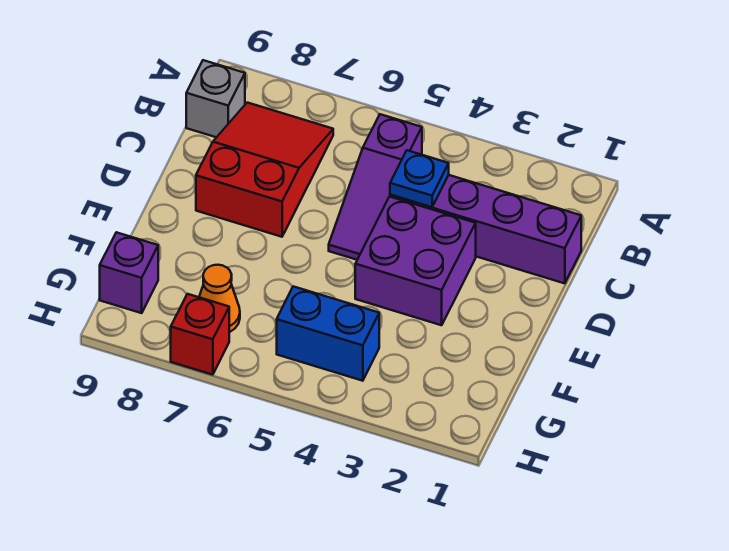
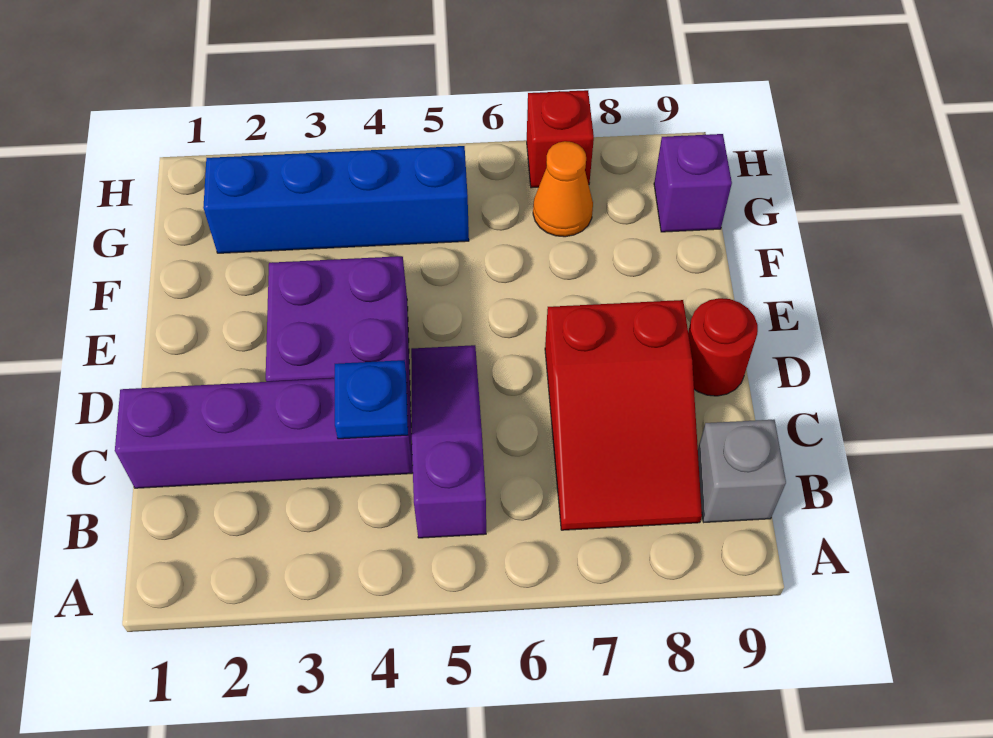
none -> red round brick D9 level 1
blue brick G4:G5 level 1 -> blue brick G2:G5 level 1

